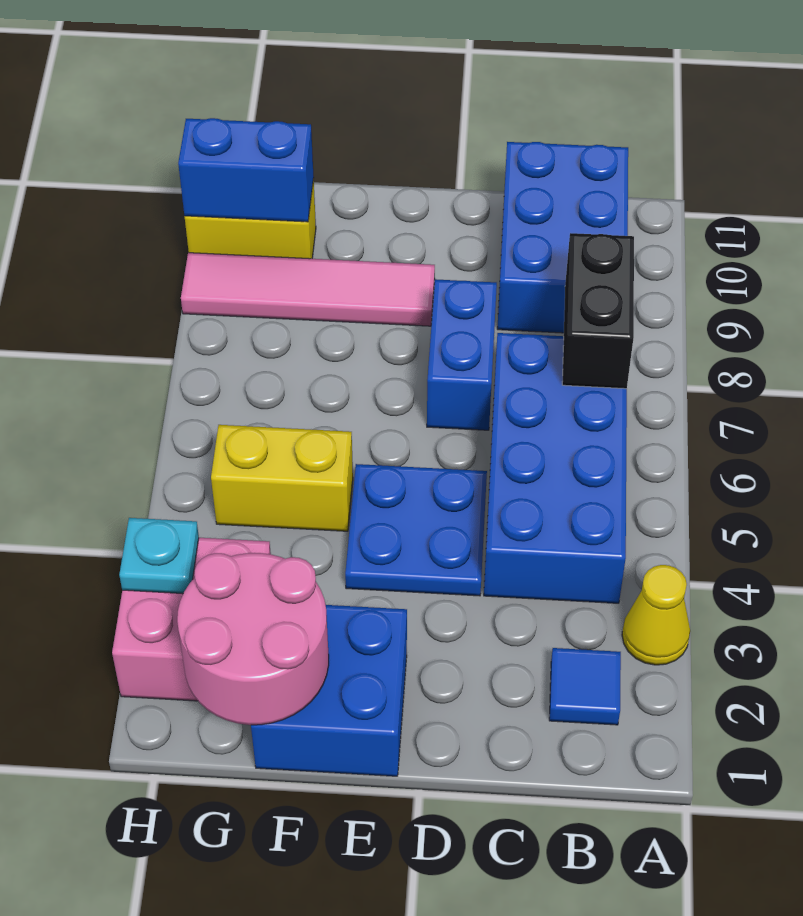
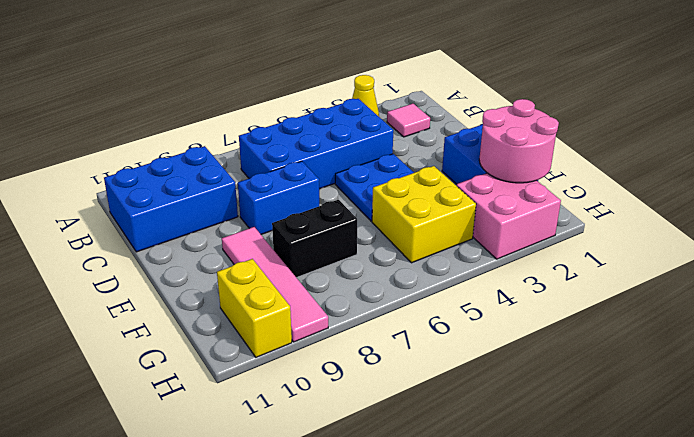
blue tile B2 level 1 -> pink tile B2 level 1
black brick B7:B8 level 2 -> black brick F7:F8 level 1
yellow brick F5:G5 level 1 -> yellow brick F4:G5 level 1
blue brick G10:H10 level 2 -> none
cyan plate H3 level 2 -> none

